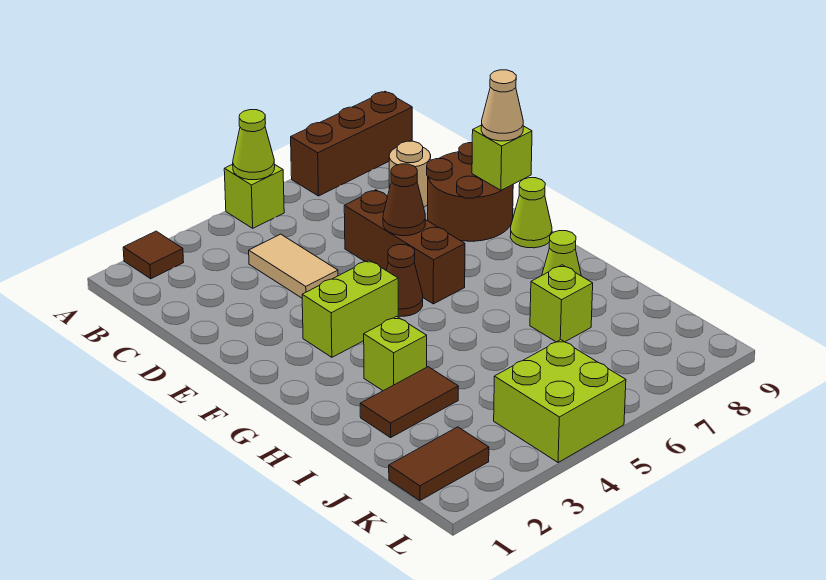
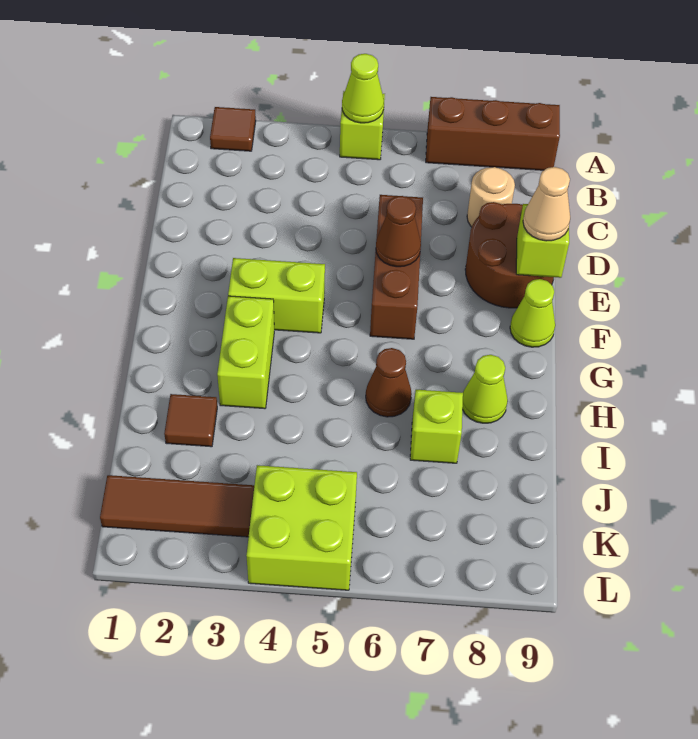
tan tile C4:D4 level 1 -> none
brown cone F5 level 1 -> brown cone H6 level 1
lime brick H3 level 1 -> lime brick G3:H3 level 1
brown tile I2:I3 level 1 -> brown tile I2 level 1
brown tile K1:K2 level 1 -> brown tile K1:K3 level 1

